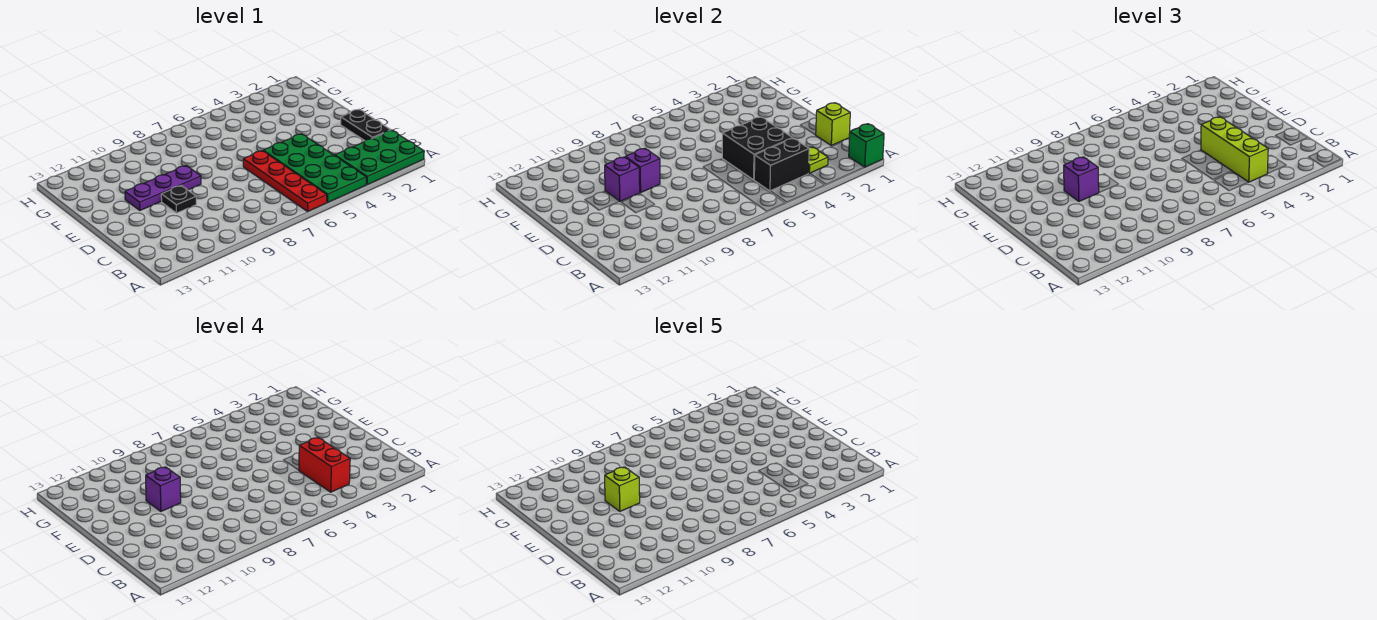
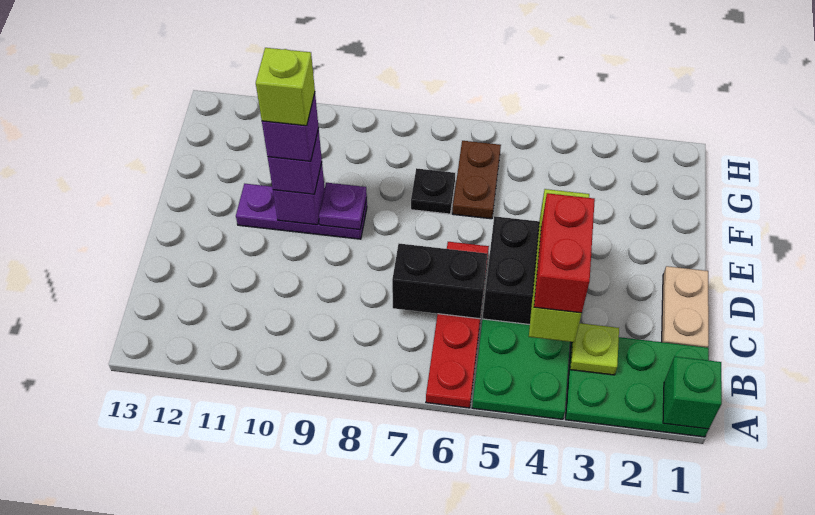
black brick B4:B5 level 2 -> black brick C6:C7 level 2
black plate C1:D1 level 1 -> tan plate C1:D1 level 1
lime brick C1 level 2 -> none
black plate D10 level 1 -> black plate F7 level 1
purple brick E9 level 2 -> purple plate E9 level 2
none -> brown plate F6:G6 level 1

